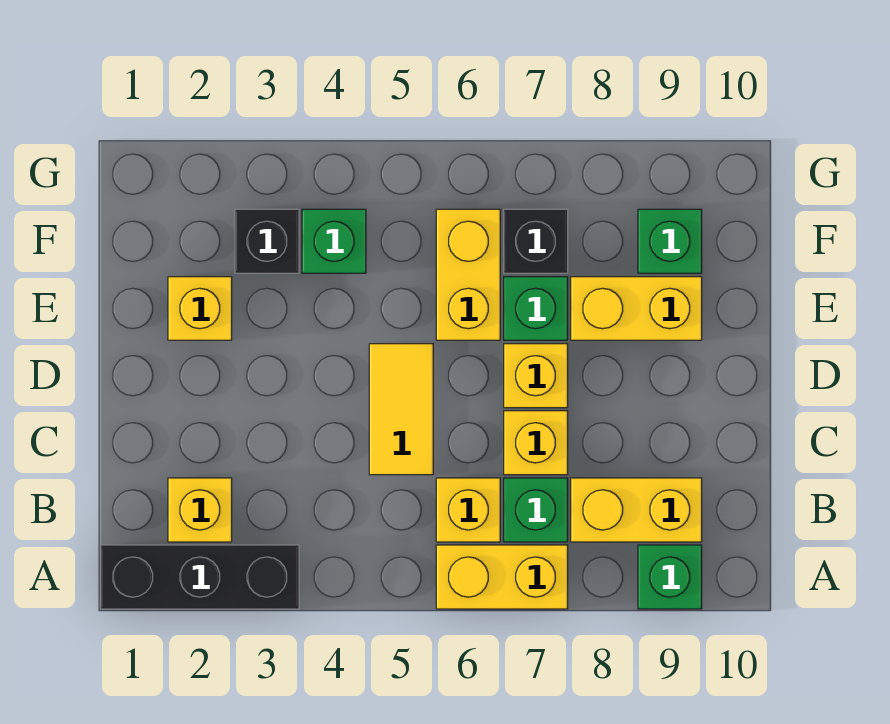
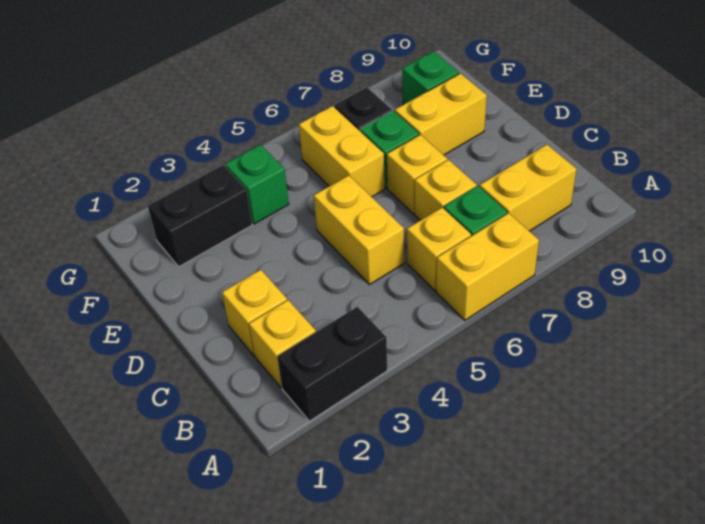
black brick A1:A3 level 1 -> black brick A2:A3 level 1
green brick A9 level 1 -> none
yellow tile C5:D5 level 1 -> yellow brick C5:D5 level 1
yellow brick E2 level 1 -> yellow brick C2 level 1
black brick F3 level 1 -> black brick F2:F3 level 1

